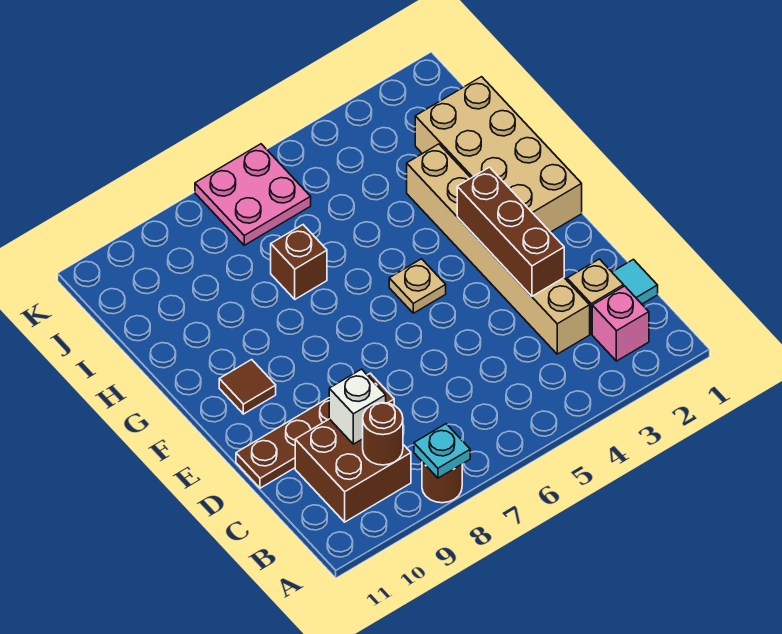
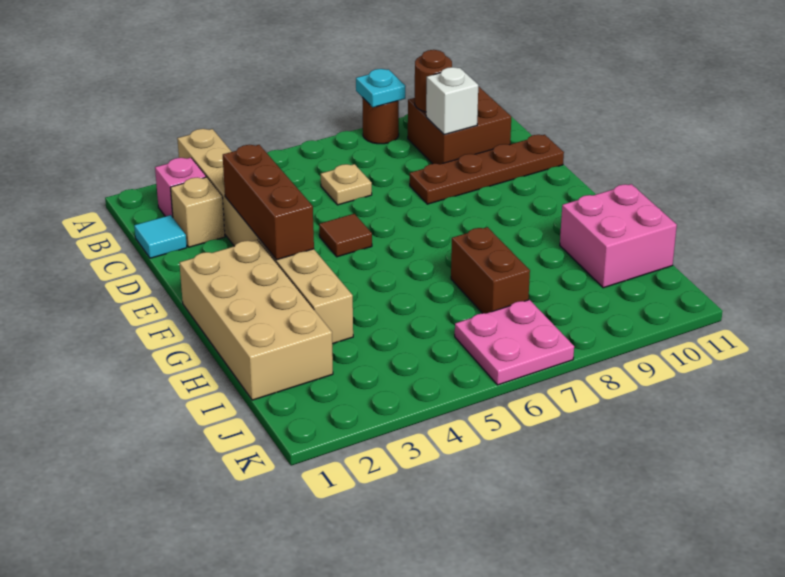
tan brick C3:H3 level 1 -> tan brick A3:H3 level 1
tan plate F5 level 1 -> tan plate C6 level 1
brown tile F10 level 1 -> brown tile E5 level 1
brown brick H7 level 1 -> brown brick H7:I7 level 1
none -> pink brick H10:I11 level 1

